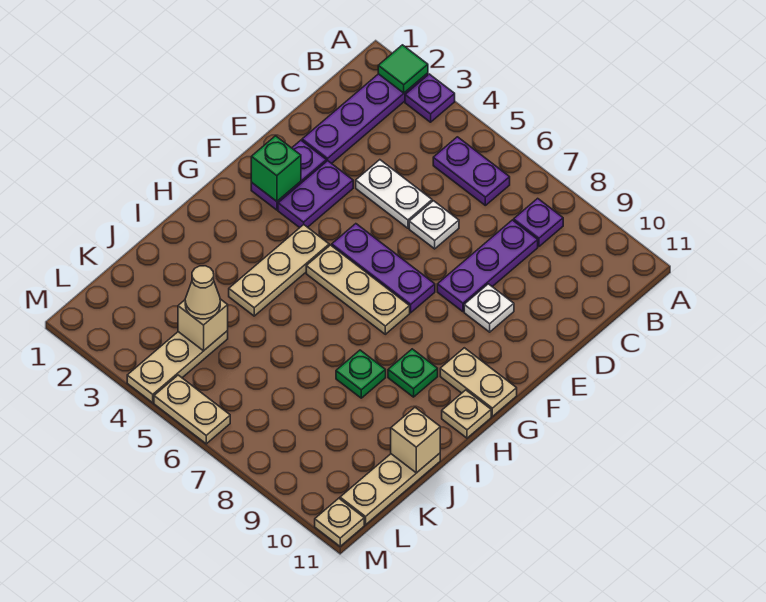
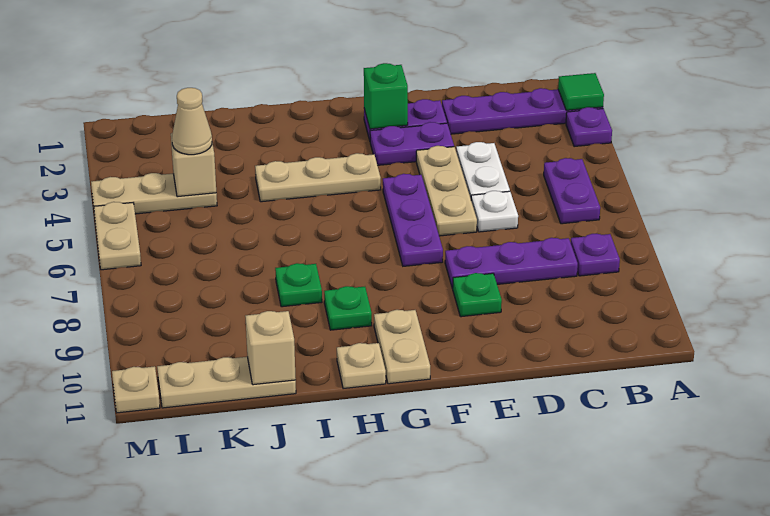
white plate E9 level 1 -> green plate E9 level 1
tan plate G5:G7 level 1 -> tan plate E4:E6 level 1

